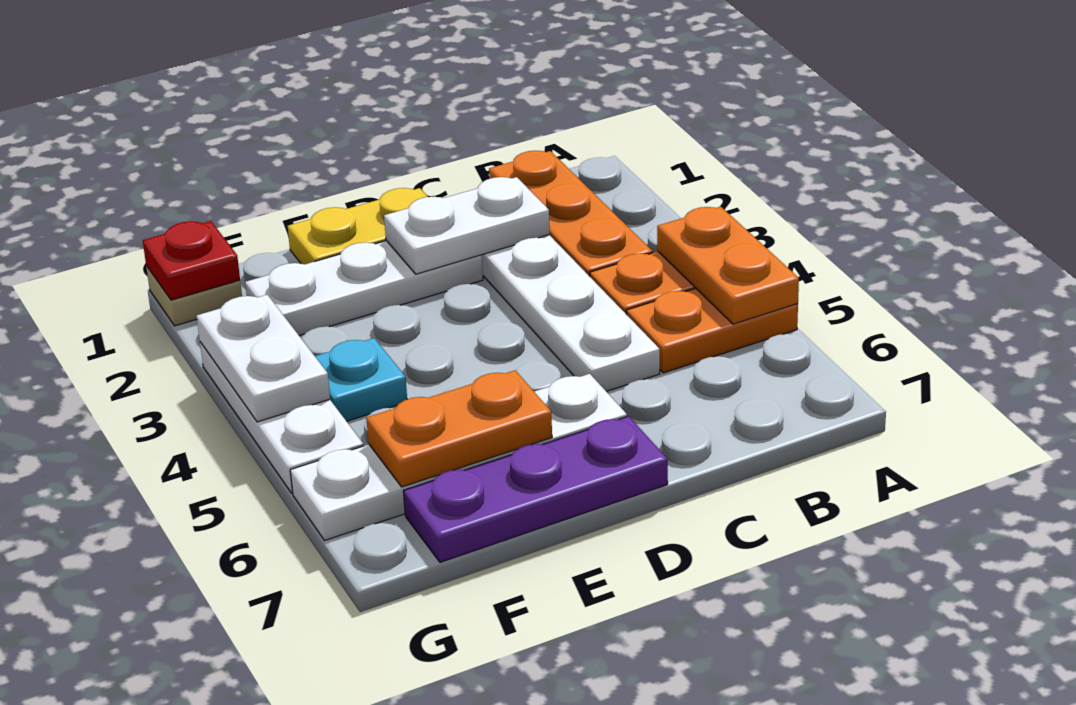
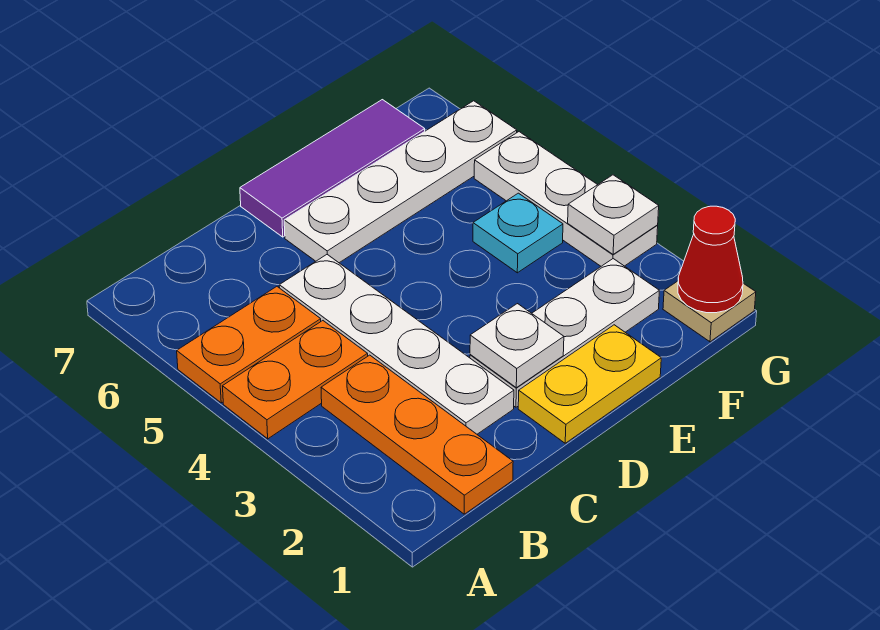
orange plate A4:A5 level 2 -> none
white plate C2:D2 level 2 -> white plate D2 level 2
purple plate D7:F7 level 1 -> purple tile D7:F7 level 1
orange plate E6:F6 level 2 -> none
red plate G1 level 2 -> red cone G1 level 2
white plate G3:G4 level 2 -> white plate G3 level 2

